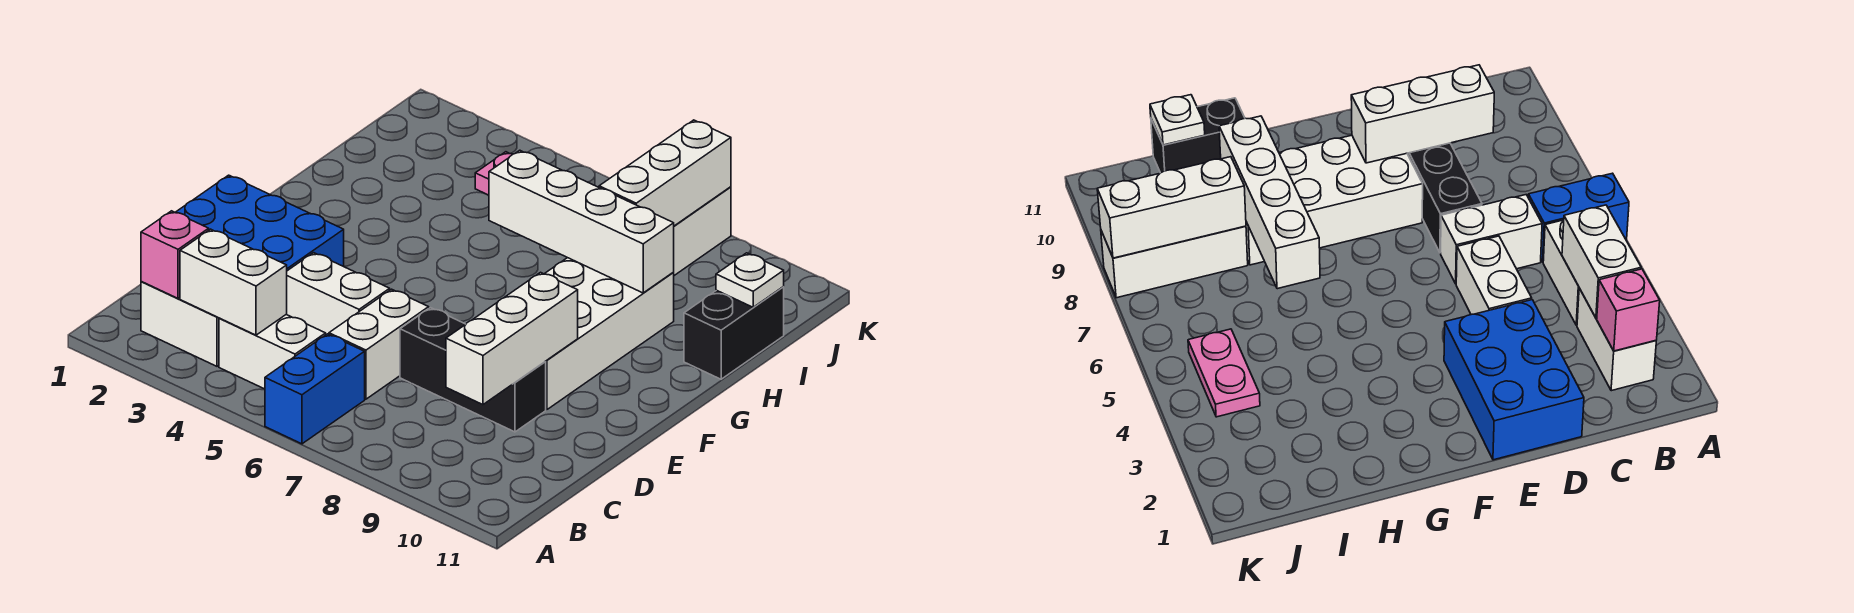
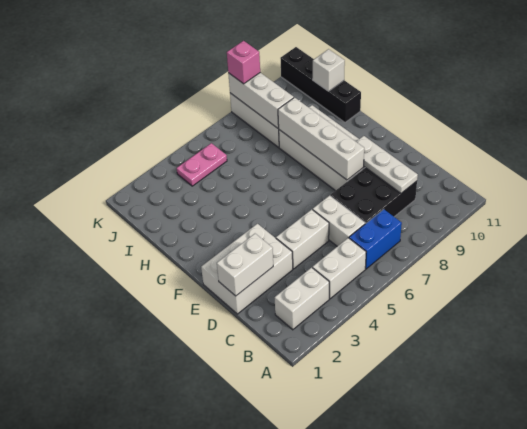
blue brick A6:B6 level 1 -> blue brick B6:B7 level 1
pink brick B2 level 2 -> pink brick K8 level 3
white brick B3:B4 level 2 -> white brick D1:D2 level 2
white brick C9:E9 level 2 -> white plate C9:E9 level 2
blue brick D1:E3 level 1 -> white brick D1:E3 level 1
black brick D7:D9 level 1 -> black brick C7:D9 level 1
white brick H6:H9 level 2 -> white brick E8:H8 level 2
black brick H11:I11 level 1 -> black brick H11:K11 level 1
white plate I11 level 2 -> white brick I11 level 2

